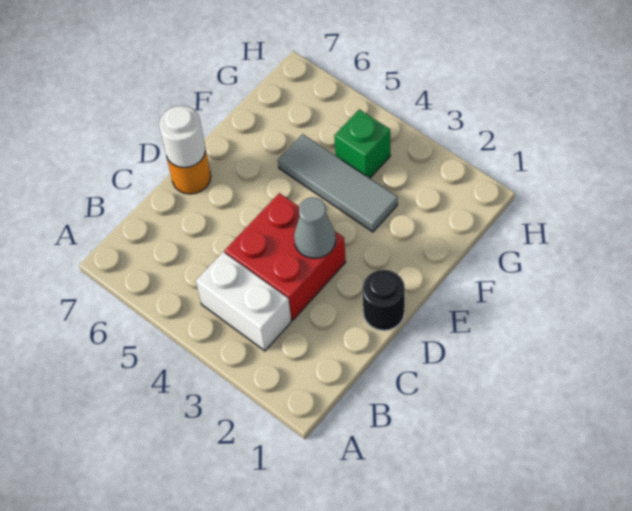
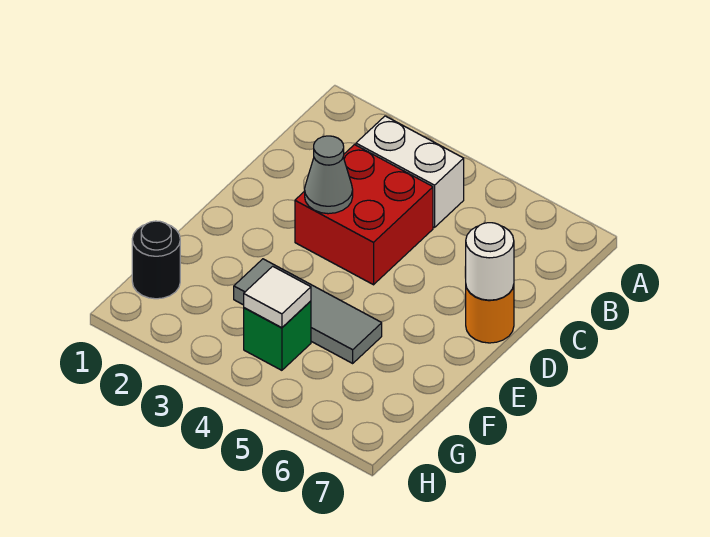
black round brick D1 level 1 -> black round brick G1 level 1
none -> white tile G4 level 2

